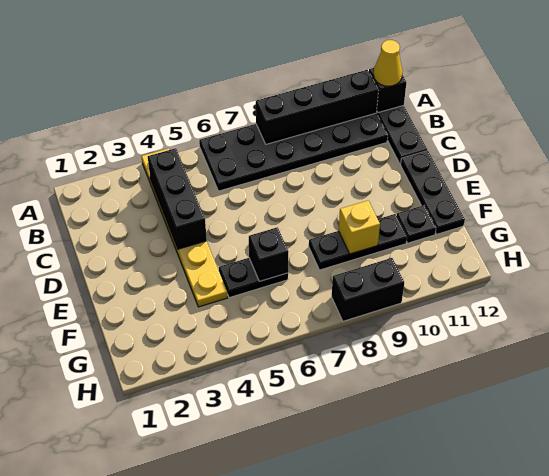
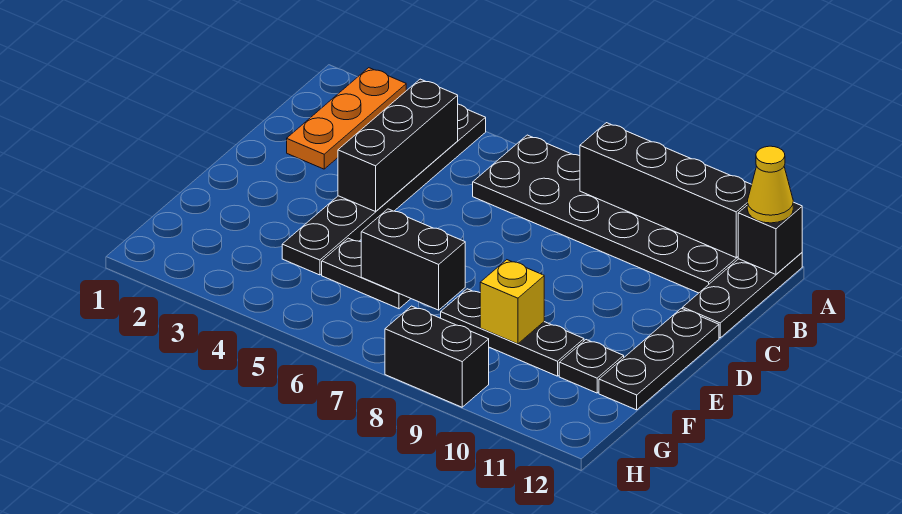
none -> orange plate A2:C2 level 1
yellow plate A4:F4 level 1 -> black plate A4:F4 level 1
black brick F6 level 2 -> black brick F6:F7 level 2

